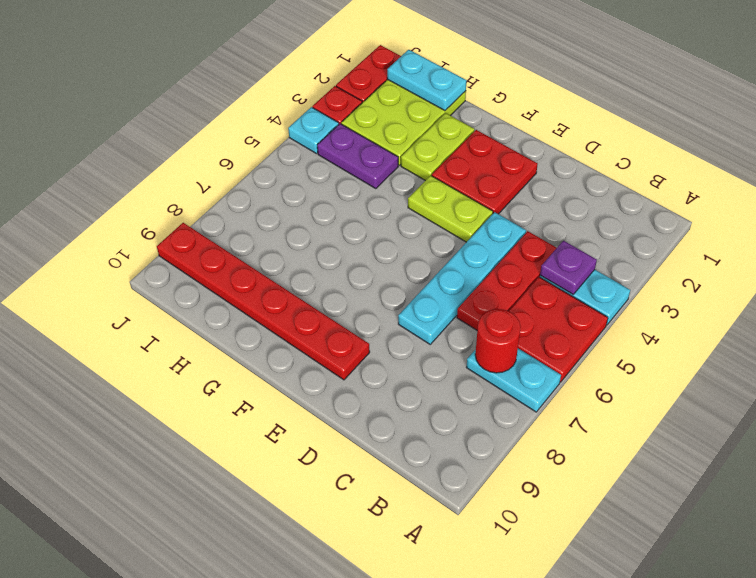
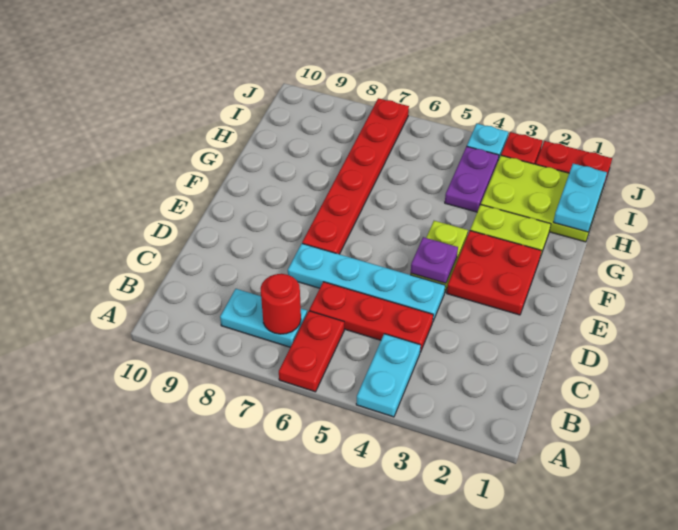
red plate A5:B6 level 1 -> red plate A6:B6 level 1
cyan plate A7:B7 level 1 -> cyan plate B7:B8 level 1
purple plate B4 level 2 -> purple plate E4 level 2
red plate E9:J9 level 1 -> red plate E7:J7 level 1

